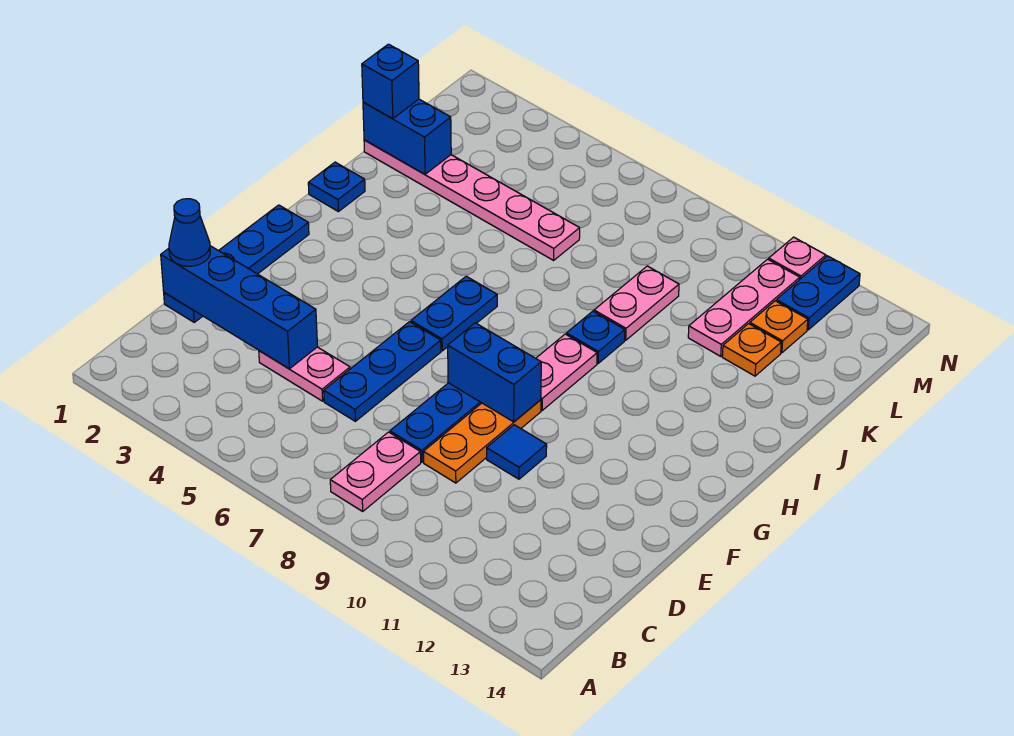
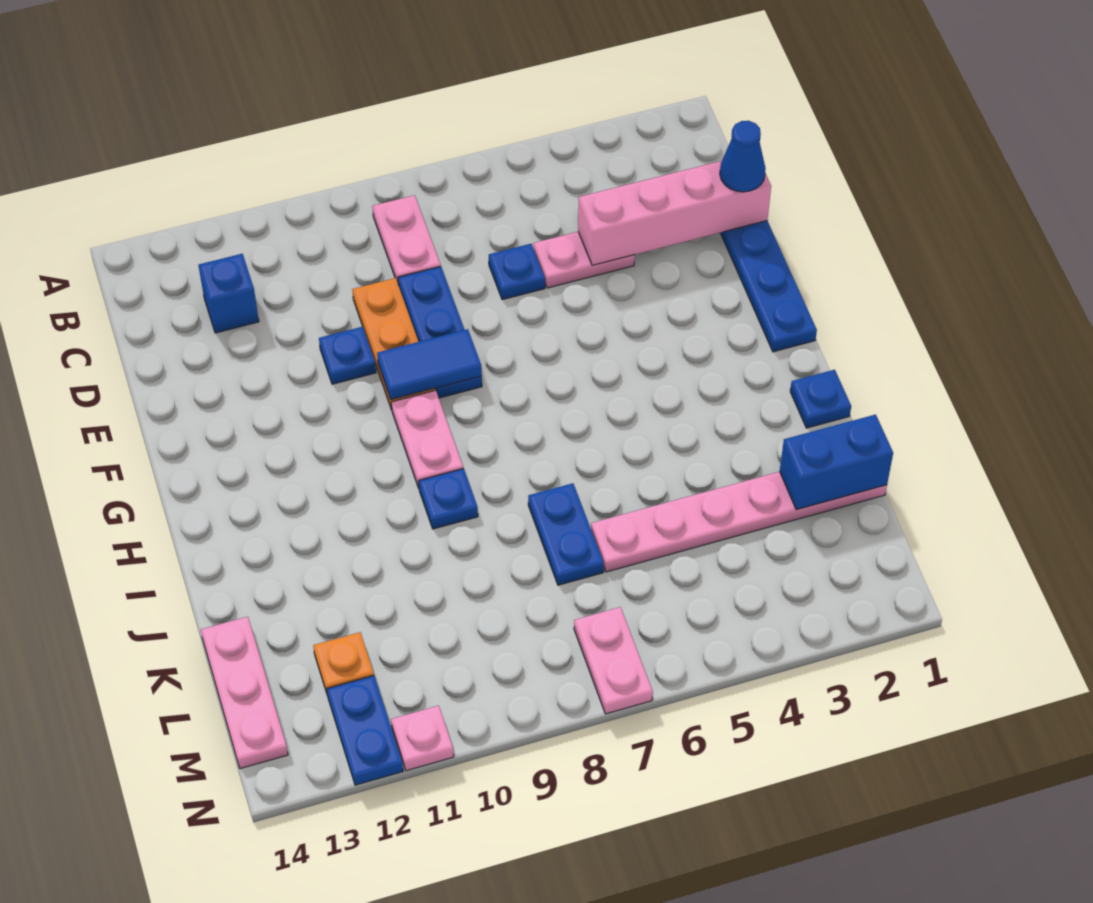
blue brick D1:D4 level 2 -> pink brick D1:D4 level 2
blue plate D6:F6 level 1 -> blue plate D6 level 1
blue tile E10 level 1 -> blue plate E10 level 1
blue brick F8:F9 level 2 -> blue tile F8:F9 level 2
blue plate G6:H6 level 1 -> blue plate J7:K7 level 1
pink plate J9:K9 level 1 -> pink plate M7:N7 level 1
blue brick K1 level 3 -> blue brick C12 level 1
pink plate K11:M11 level 1 -> pink plate K14:M14 level 1
orange plate K12 level 1 -> none

